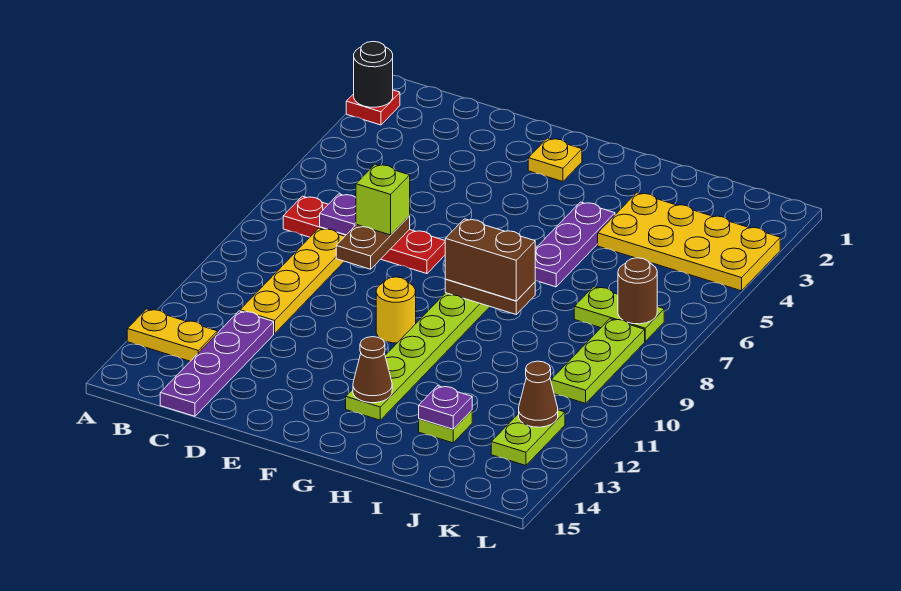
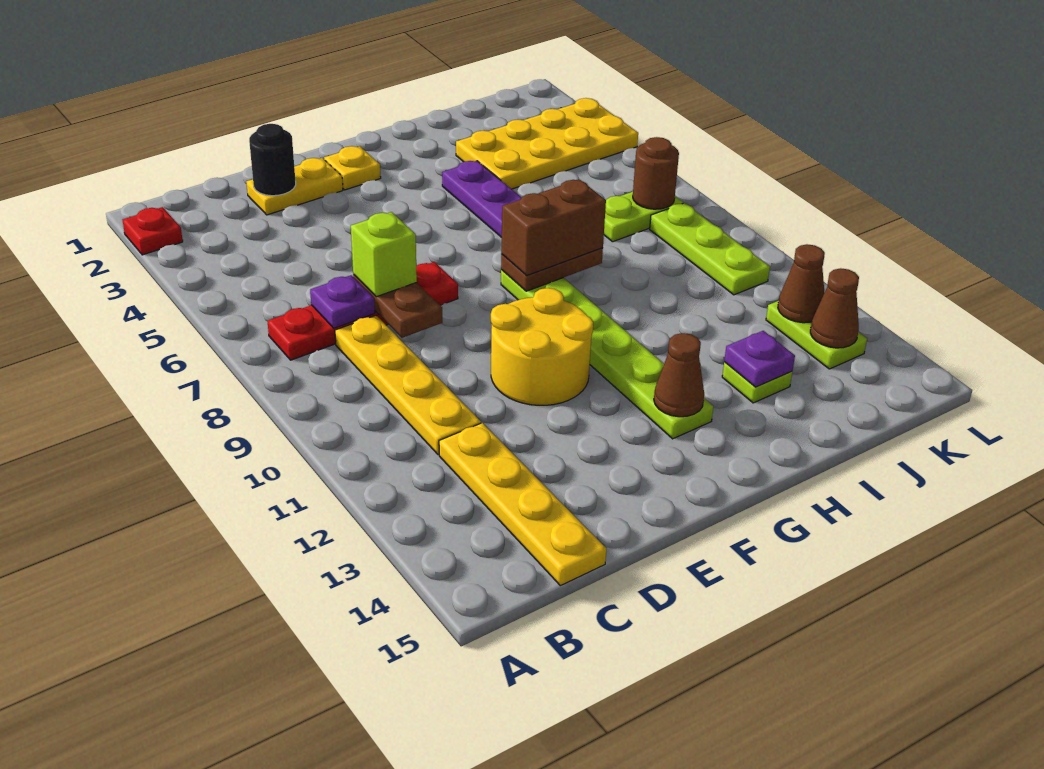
black round brick A2 level 2 -> black round brick D2 level 2
yellow plate A13:B13 level 1 -> yellow plate D2:E2 level 1
purple plate C12:C15 level 1 -> yellow plate C12:C15 level 1
yellow round brick F10 level 1 -> yellow round brick E10:F11 level 1
none -> brown cone K13 level 2

